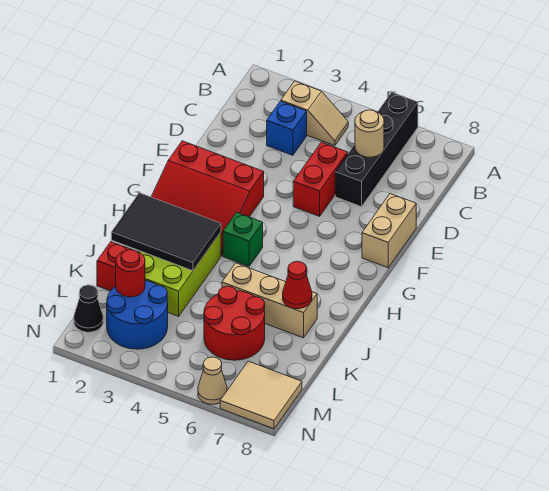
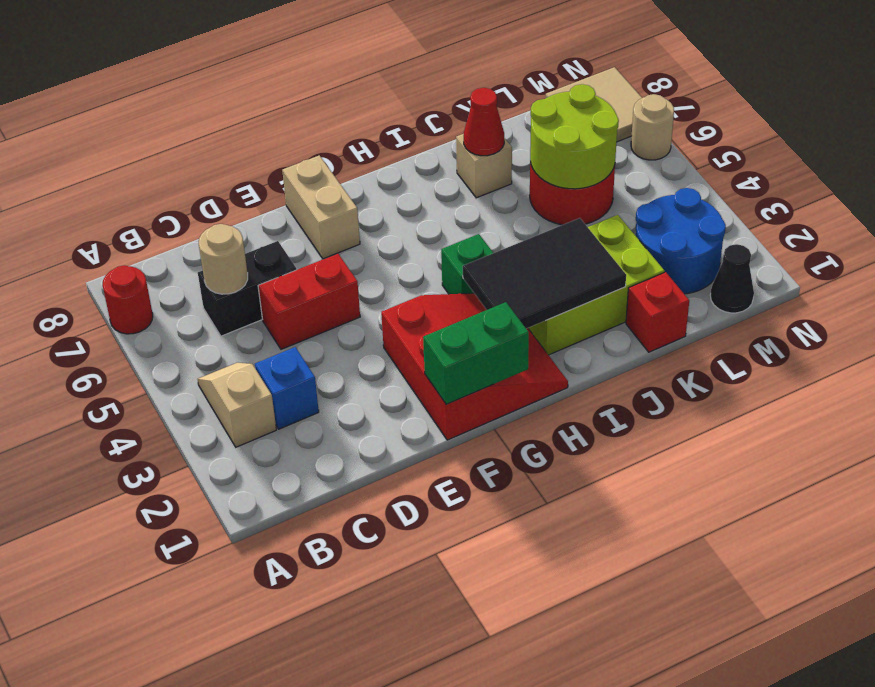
black brick A6:D6 level 1 -> black brick C6:D6 level 1
tan brick E8:F8 level 1 -> tan brick F7:F8 level 1
none -> green brick F1:G1 level 2
black tile I1:J3 level 2 -> black tile H2:J3 level 2
tan brick J5:J7 level 1 -> tan brick J7 level 1
none -> lime round brick K5:L6 level 2
red round brick L2 level 2 -> red round brick A7 level 1
tan cone N6 level 1 -> tan round brick N6 level 1

